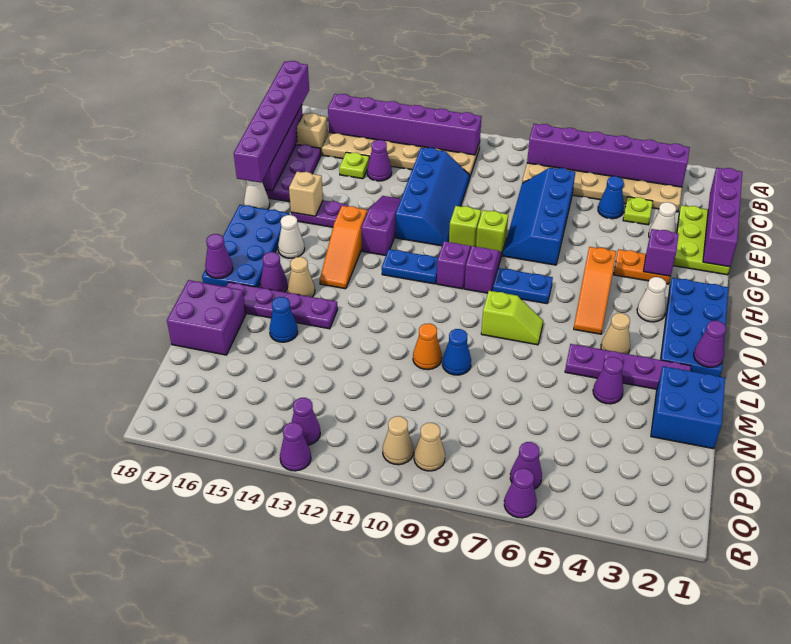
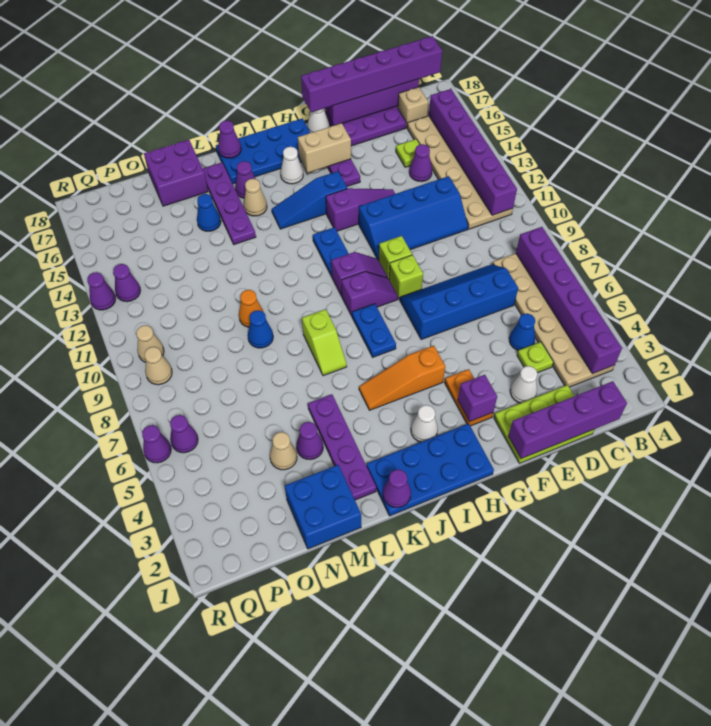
tan brick G16 level 2 -> tan brick G16:H16 level 2
orange slope H14:J14 level 1 top H -> blue slope H14:J14 level 1 top H
tan cone K4 level 1 -> tan cone N4 level 1

